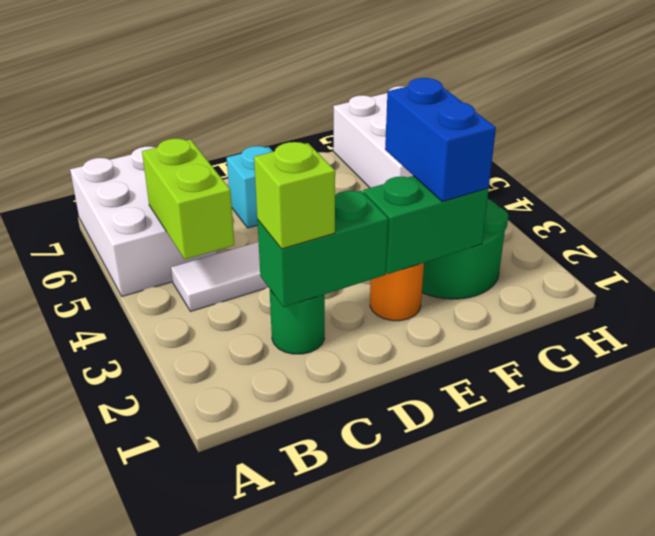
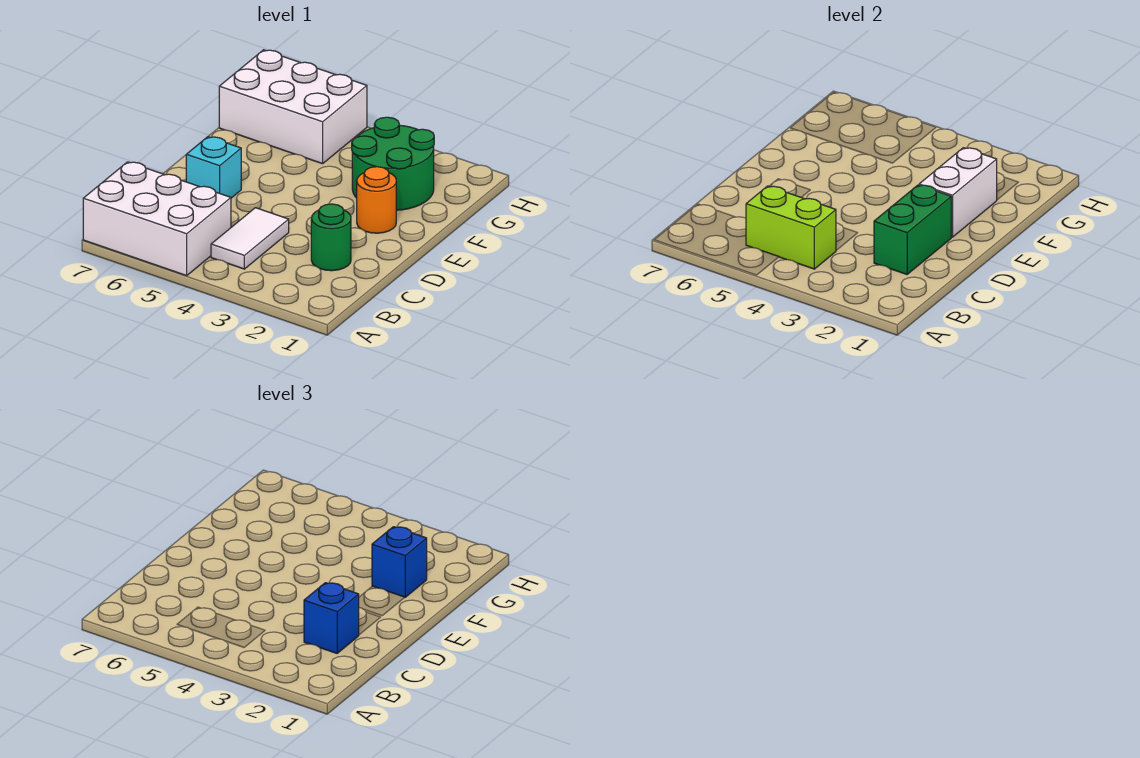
lime brick C2 level 3 -> blue brick C2 level 3
green brick E2:F2 level 2 -> white brick E2:F2 level 2
blue brick F2:F3 level 3 -> blue brick F2 level 3

